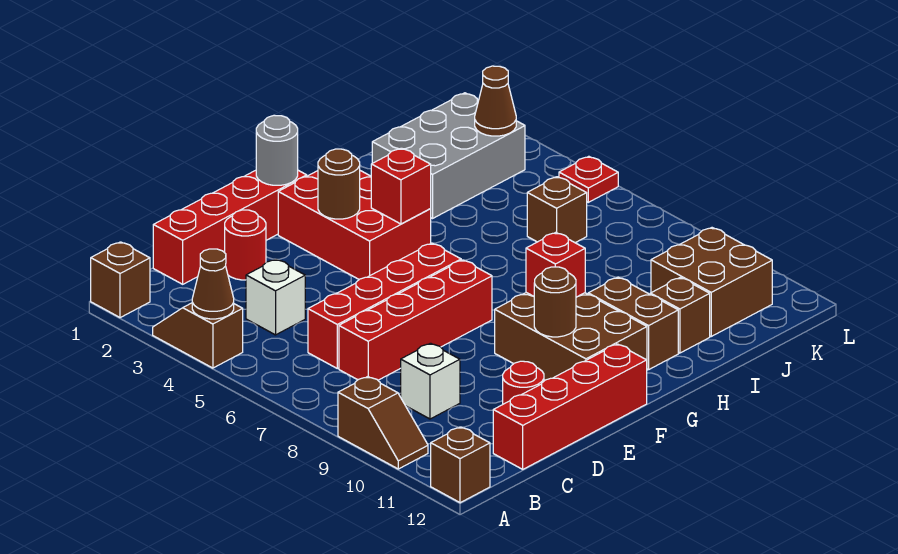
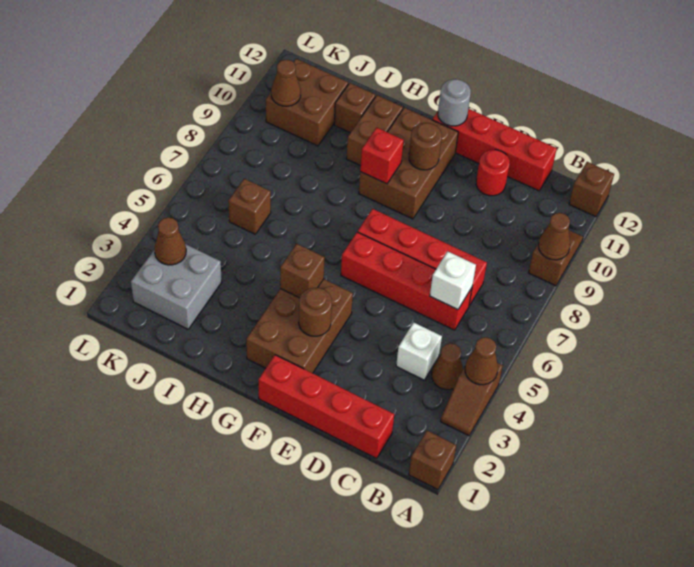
none -> brown cone A9 level 2
none -> brown cone B4 level 1
white brick C9 level 1 -> white brick C6 level 2
red round brick D2 level 1 -> none
grey round brick F1 level 2 -> grey round brick F12 level 2
red brick F2:G4 level 1 -> brown brick F2:G4 level 1
red brick G4 level 2 -> brown brick G4 level 2
grey brick I2:K3 level 1 -> grey brick J2:K3 level 1
none -> brown cone K10 level 2
red plate L5 level 1 -> none

